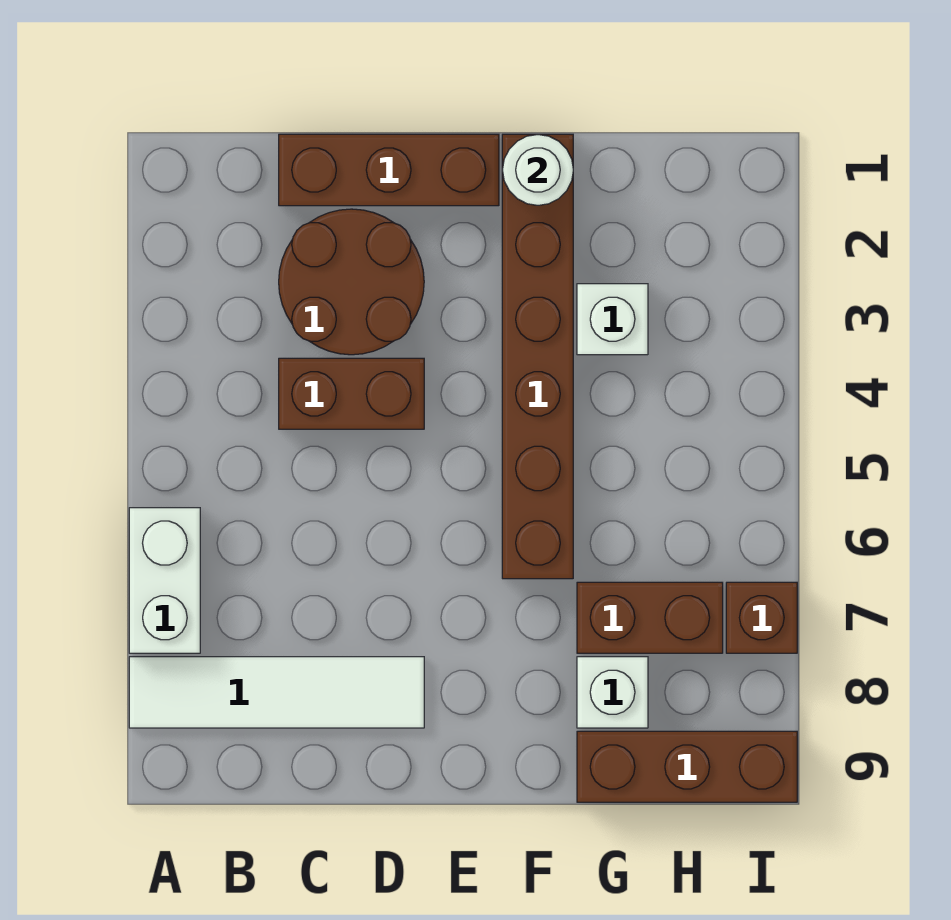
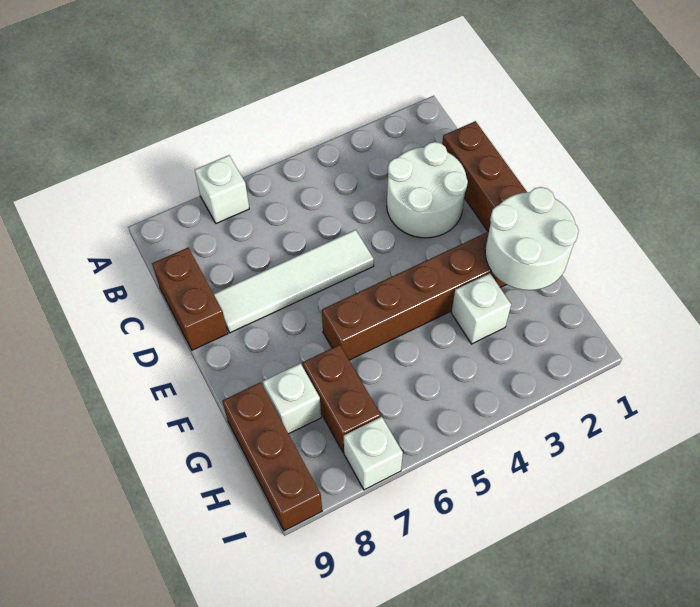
white brick A6:A7 level 1 -> white brick A7 level 1
white tile A8:D8 level 1 -> white tile D5:D8 level 1
brown round brick C2:D3 level 1 -> white round brick C2:D3 level 1
brown brick C4:D4 level 1 -> brown brick C9:D9 level 1
white round brick F1 level 2 -> white round brick F1:G2 level 2
brown brick I7 level 1 -> white brick I7 level 1

